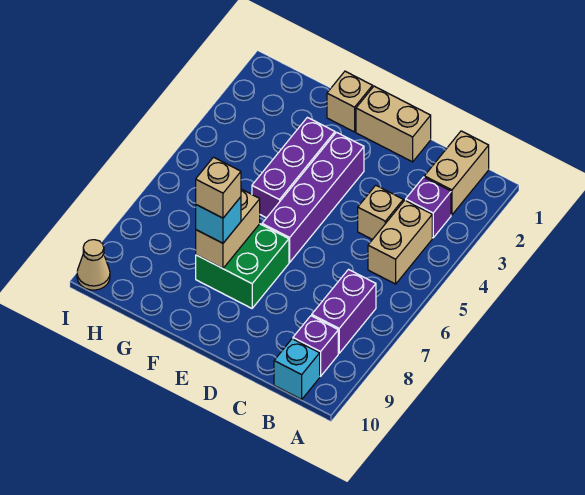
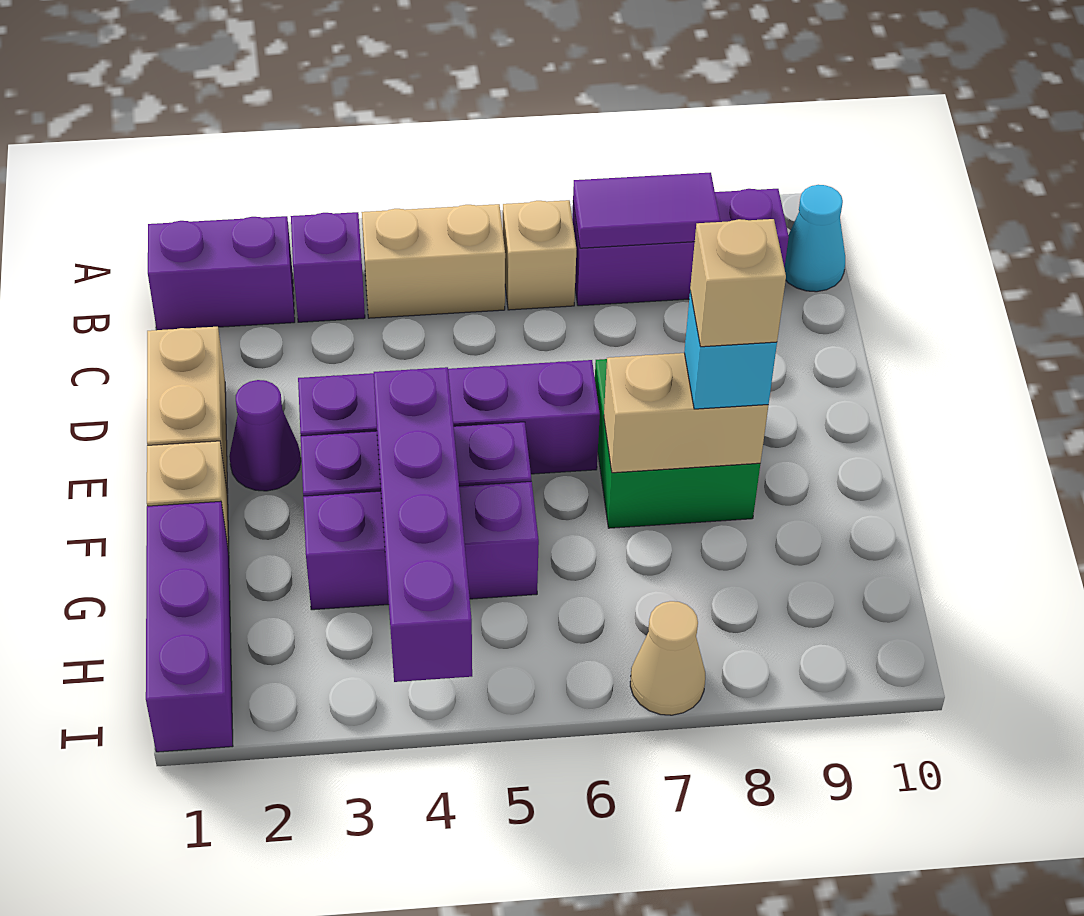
tan brick B1:B2 level 1 -> purple brick B1:B2 level 1
none -> purple tile B7:B8 level 2
cyan brick B10 level 1 -> cyan cone B10 level 1
tan brick C4 level 1 -> tan brick B6 level 1
none -> purple cone E2 level 1
none -> purple brick F4:I4 level 2
none -> purple brick G1:I1 level 1
none -> purple brick G3:G5 level 1
tan cone I10 level 1 -> tan cone I7 level 1

